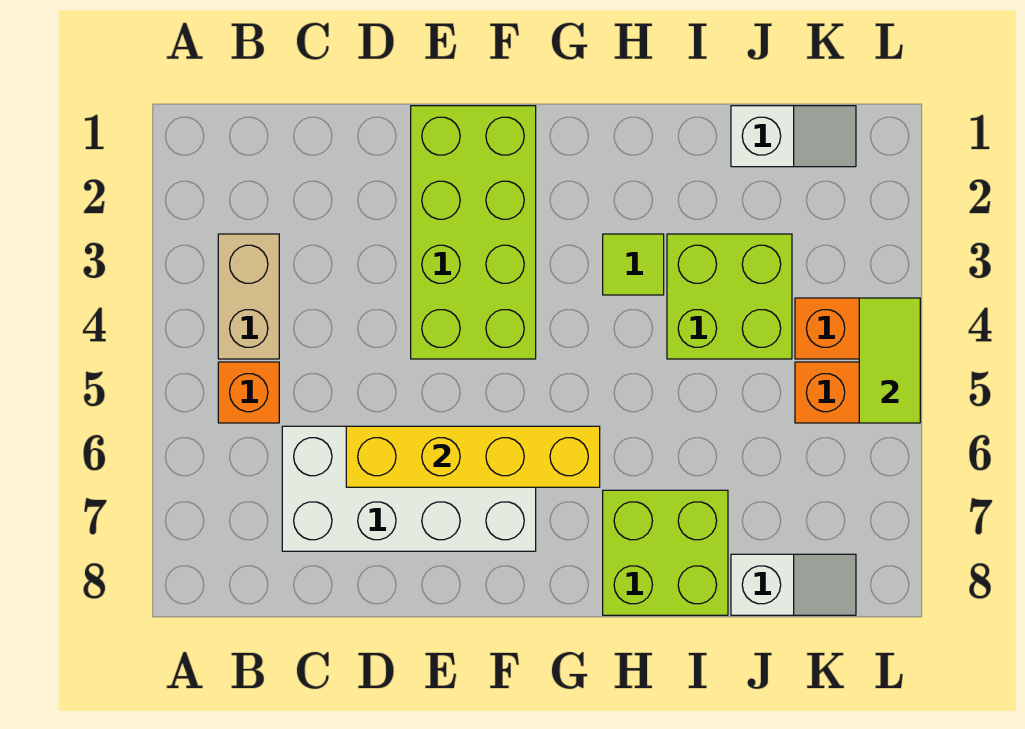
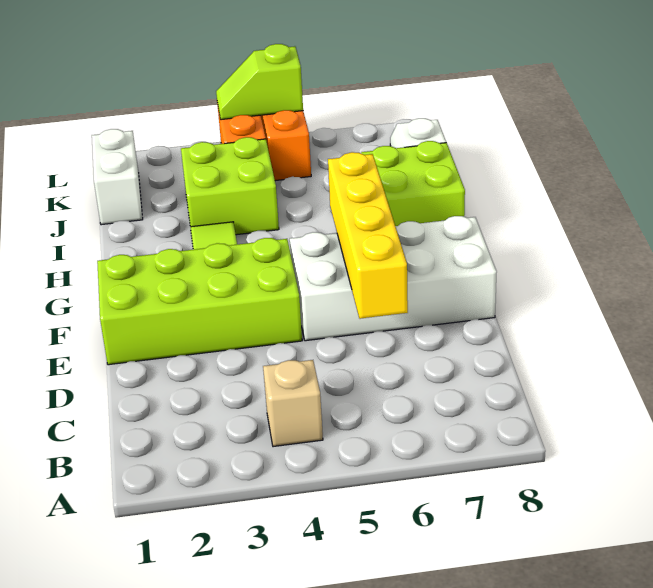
tan brick B3:B4 level 1 -> tan brick B4 level 1
orange brick B5 level 1 -> none
white brick C6:F7 level 1 -> white brick E5:F8 level 1
white slope J1:K1 level 1 top J -> white brick J1:K1 level 1
lime tile L4:L5 level 2 -> lime slope L4:L5 level 2 top 5

